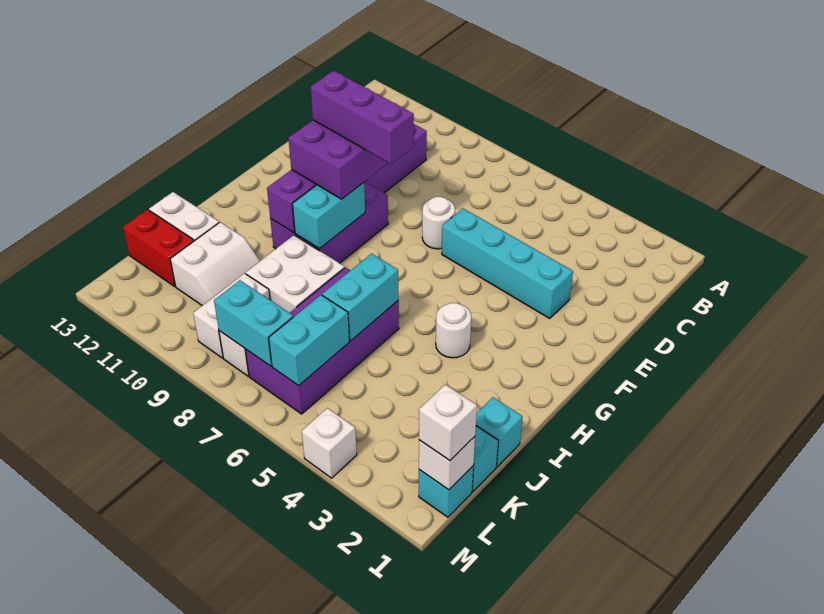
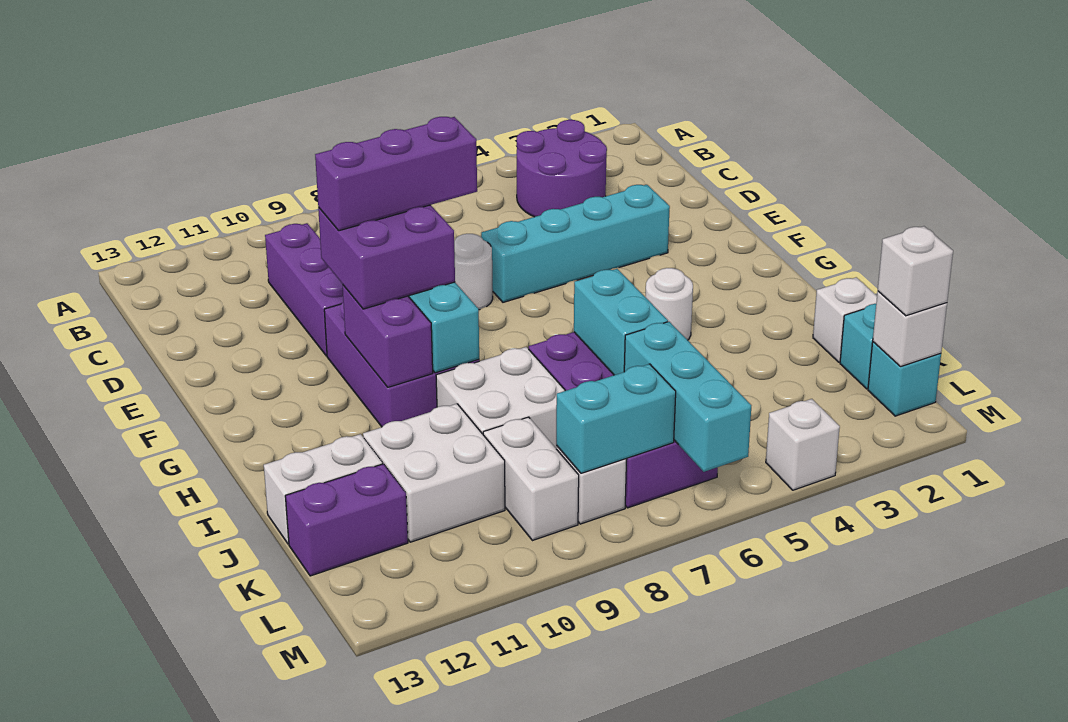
none -> purple round brick B3:C4 level 1
cyan brick J1 level 1 -> white brick J1 level 1
white slope J10:K11 level 1 top 11 -> white brick J10:K11 level 1
cyan brick K6:L6 level 2 -> cyan brick K6:M6 level 2
red brick K12:K13 level 1 -> purple brick K12:K13 level 1

